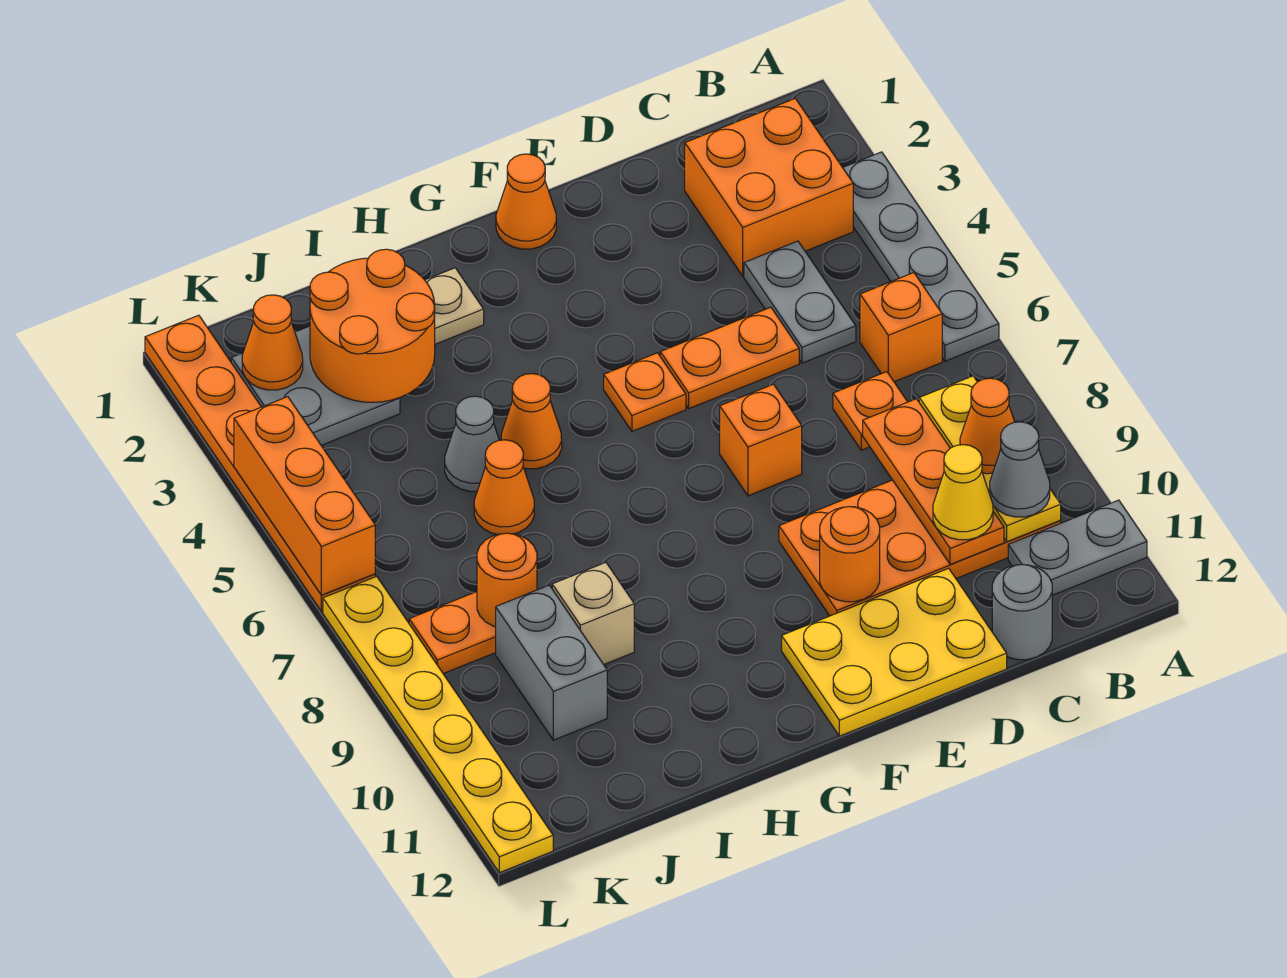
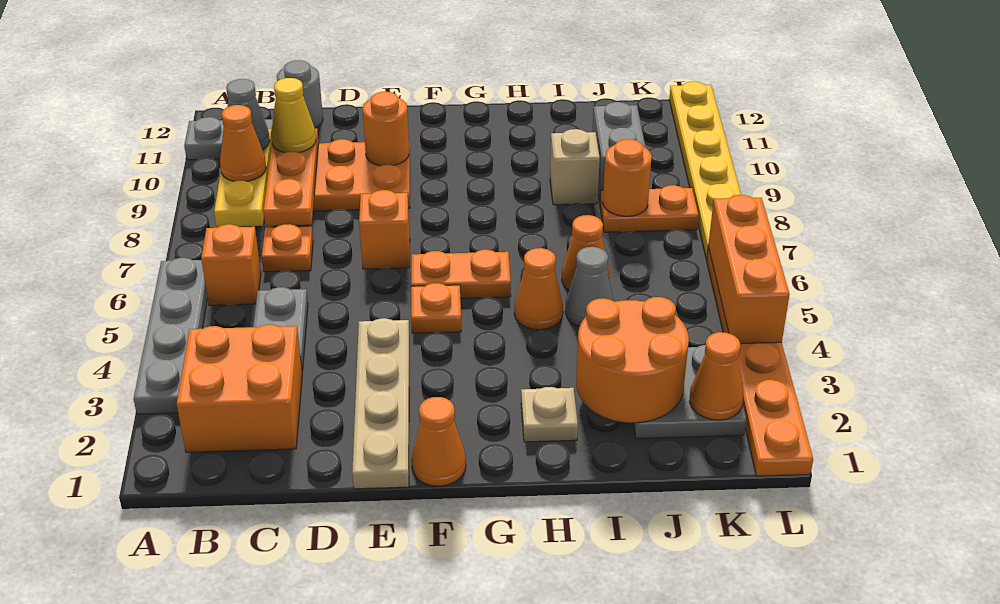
orange plate D5:E5 level 1 -> orange plate F6:G6 level 1
yellow plate D11:F12 level 1 -> none
none -> tan plate E1:E4 level 1

